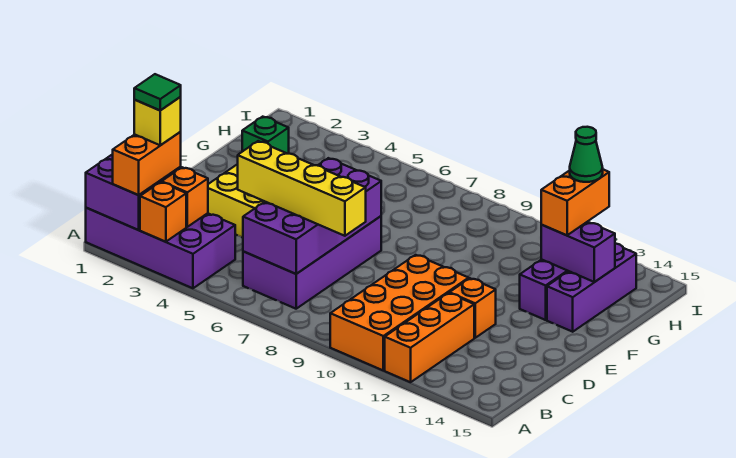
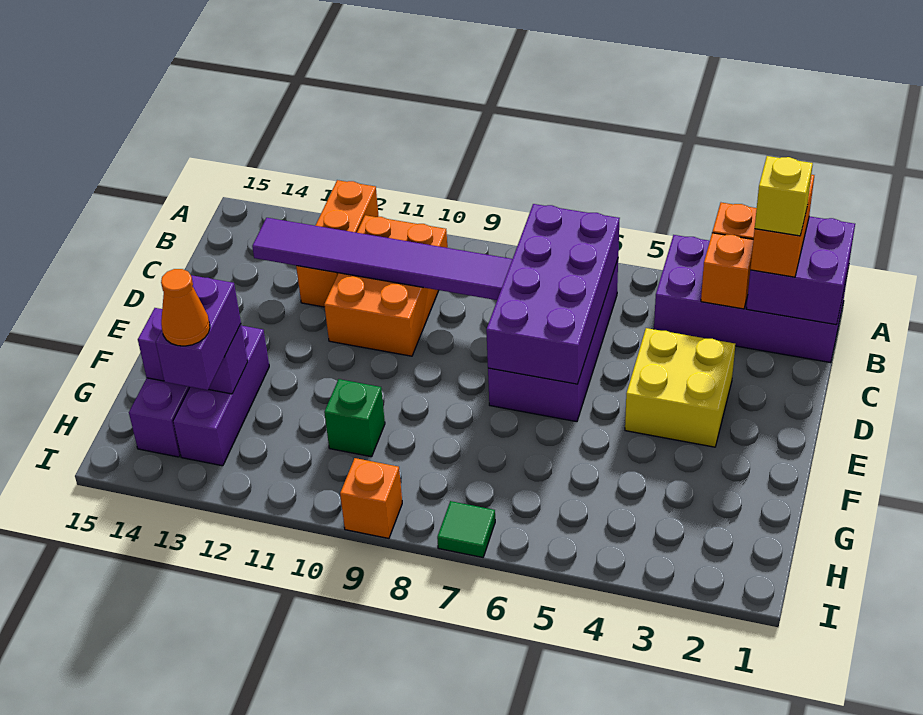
orange brick A10:D11 level 1 -> orange brick B10:D11 level 1
green tile B2 level 5 -> green tile I7 level 1
yellow brick C5:C8 level 3 -> none
none -> purple tile C8:C13 level 2
orange brick D12 level 1 -> orange brick I9 level 1
green brick G2 level 1 -> green brick G10 level 1
orange brick G13:H13 level 3 -> purple brick G13:H13 level 3
green cone H13 level 4 -> orange cone H13 level 4

